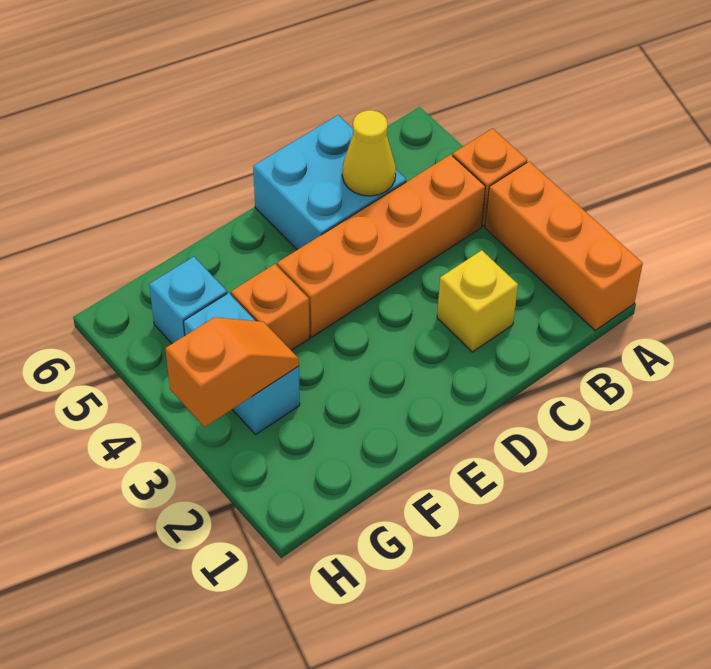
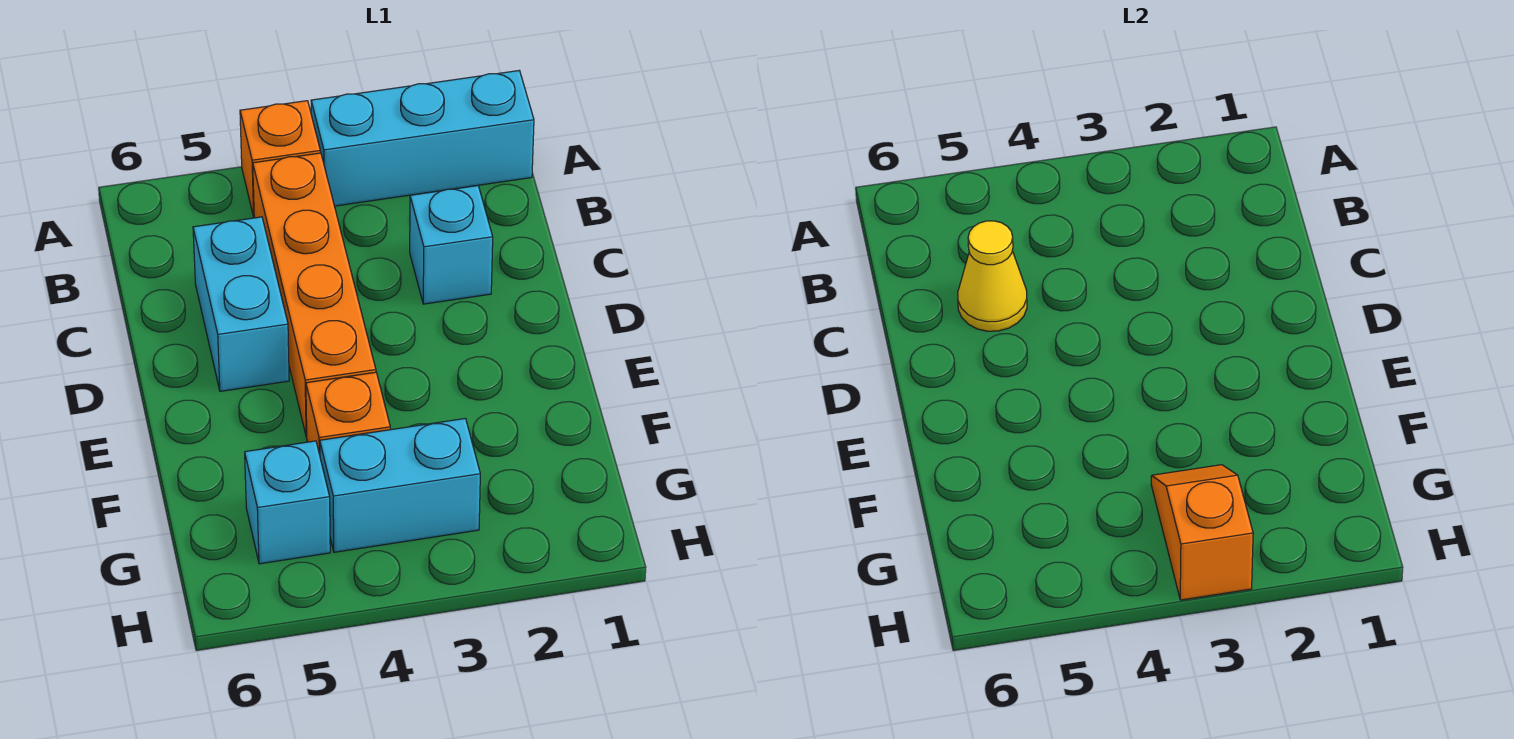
orange brick A1:A3 level 1 -> cyan brick A1:A3 level 1
yellow brick C2 level 1 -> cyan brick C2 level 1
cyan brick C5:D6 level 1 -> cyan brick C5:D5 level 1

